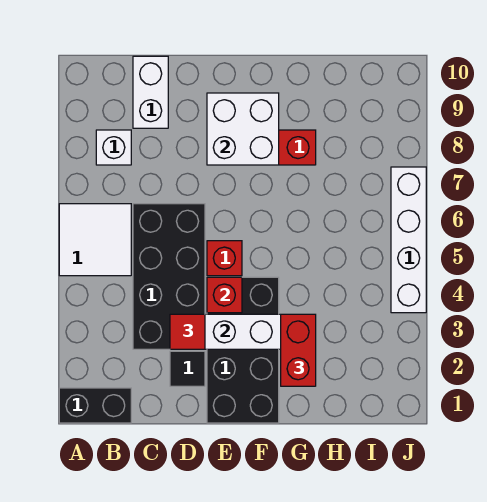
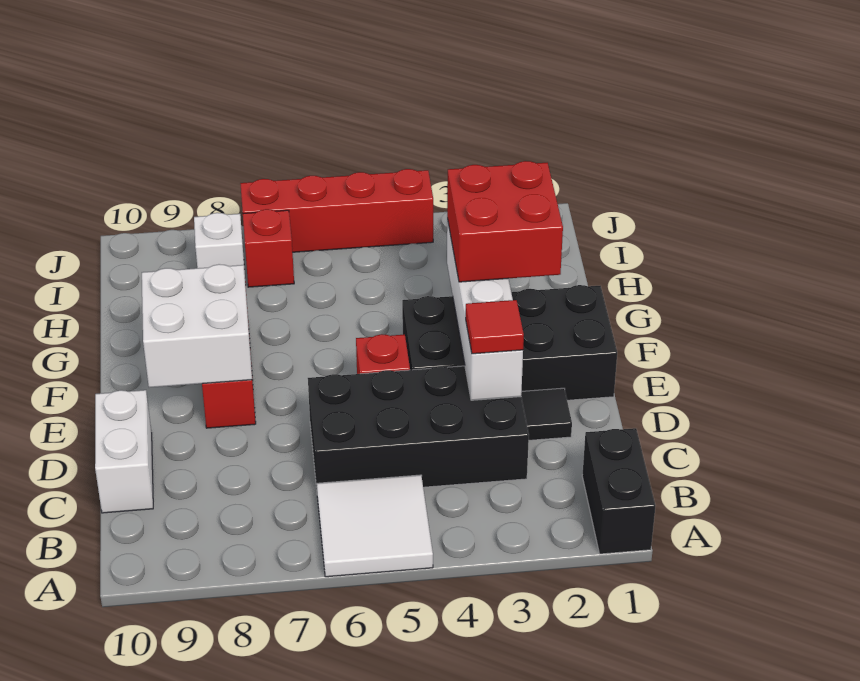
white brick B8 level 1 -> white brick I8 level 1
white brick C9:C10 level 1 -> white brick C10:D10 level 1
red brick E4 level 2 -> red brick I7 level 1
red brick G2:G3 level 3 -> red brick F2:G3 level 3
white brick J4:J7 level 1 -> red brick J4:J7 level 1

